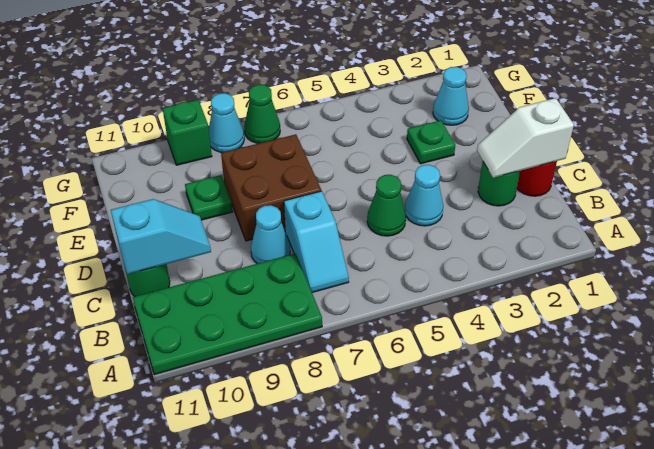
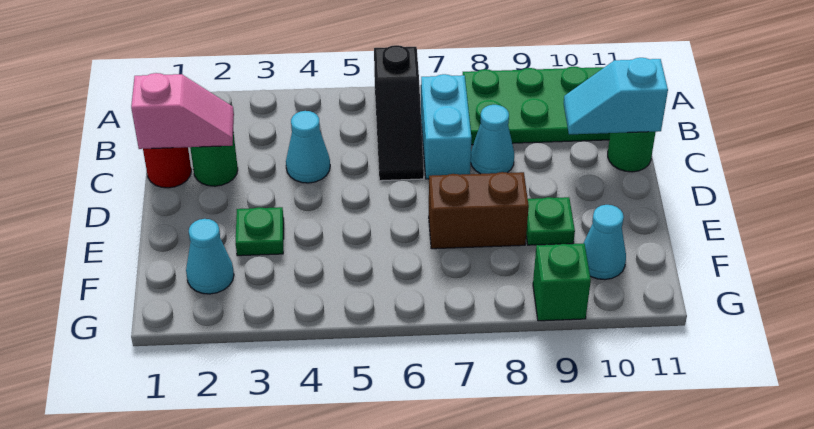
none -> black slope A6:C6 level 1 top A
cyan slope B7:C7 level 1 top C -> cyan brick B7:C7 level 1
white slope C1:C2 level 2 top 1 -> pink slope C1:C2 level 2 top 1
green cone C5 level 1 -> none
brown brick D7:E8 level 1 -> brown brick E7:E8 level 1
green cone G7 level 1 -> none
cyan cone G8 level 1 -> cyan cone F10 level 1

